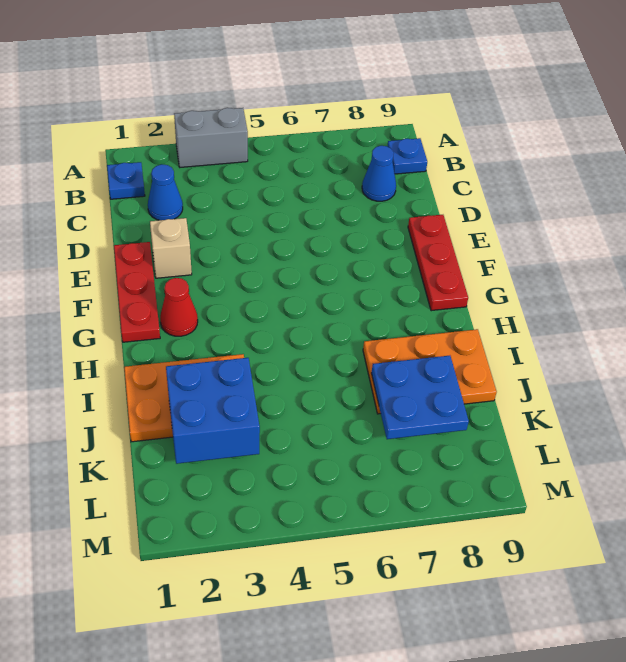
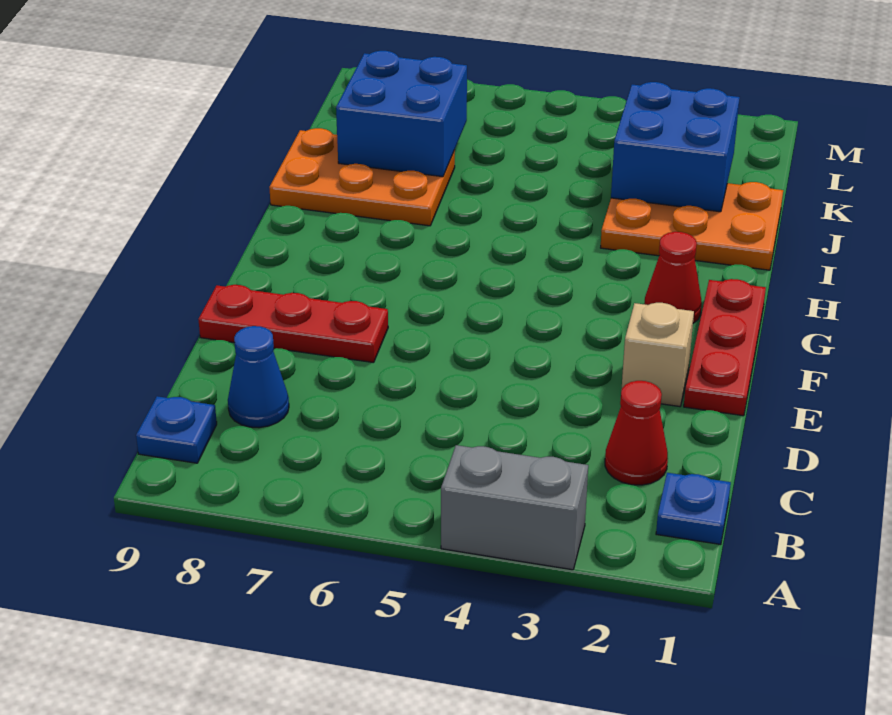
blue cone C2 level 1 -> red cone C2 level 1
red plate E9:G9 level 1 -> red plate E7:E9 level 1
blue plate J7:K8 level 2 -> blue brick J7:K8 level 2

